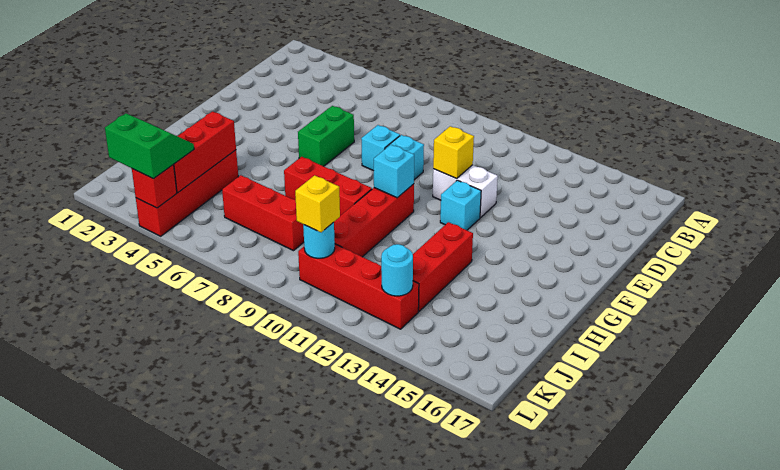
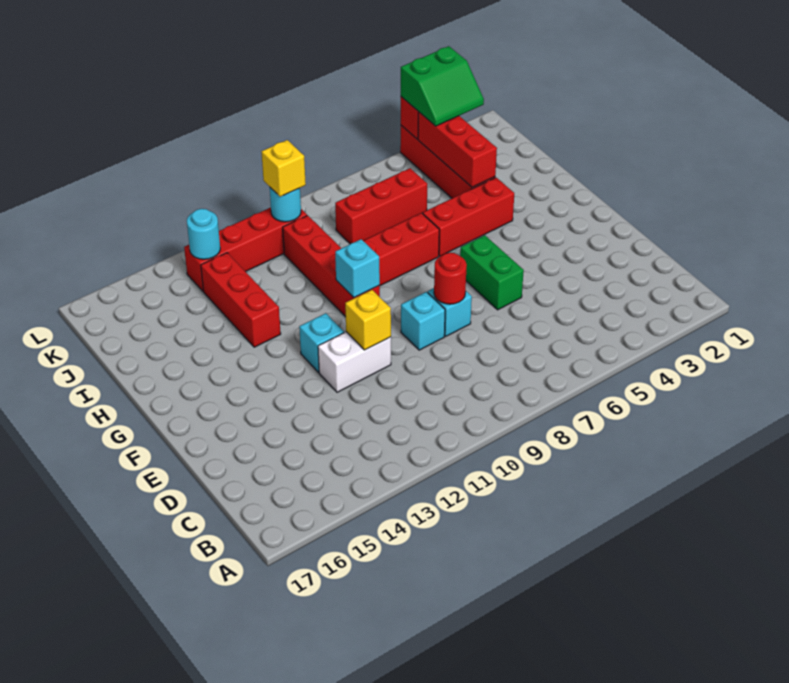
none -> red round brick E8 level 2
none -> red brick H4:H6 level 1

